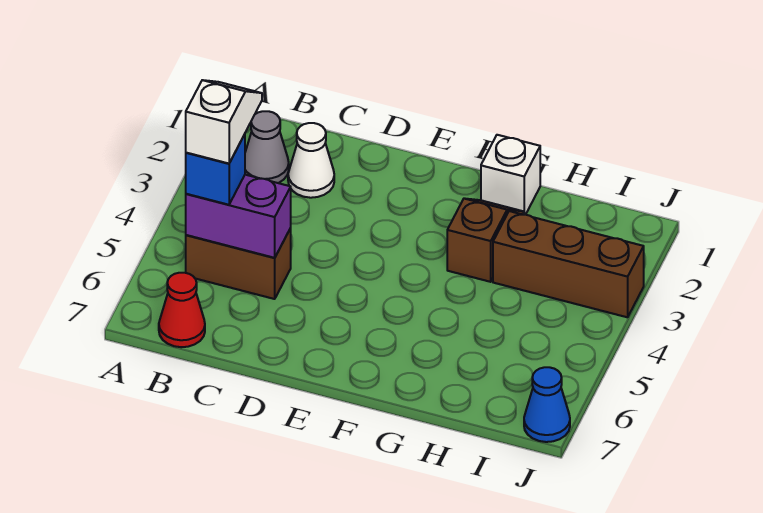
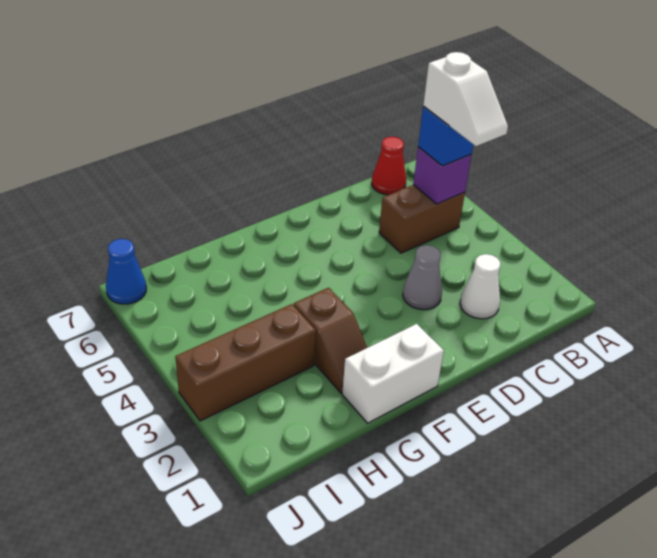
grey cone B2 level 1 -> grey cone D3 level 1
purple brick B5:C5 level 2 -> purple brick B5 level 2
white brick G1 level 1 -> white brick F1:G1 level 1

